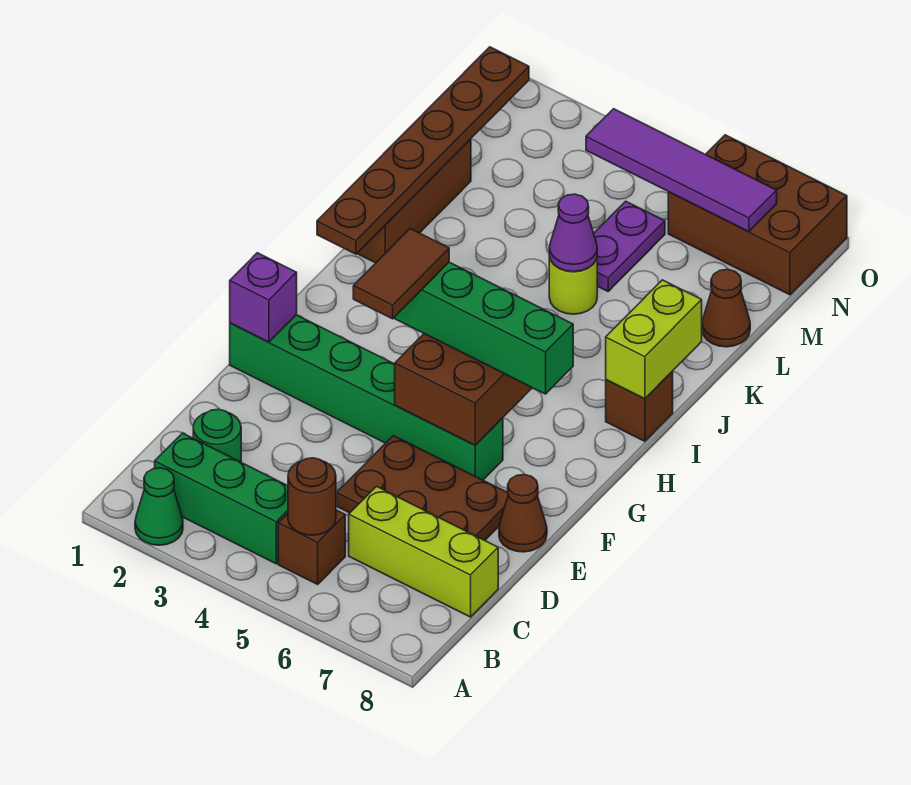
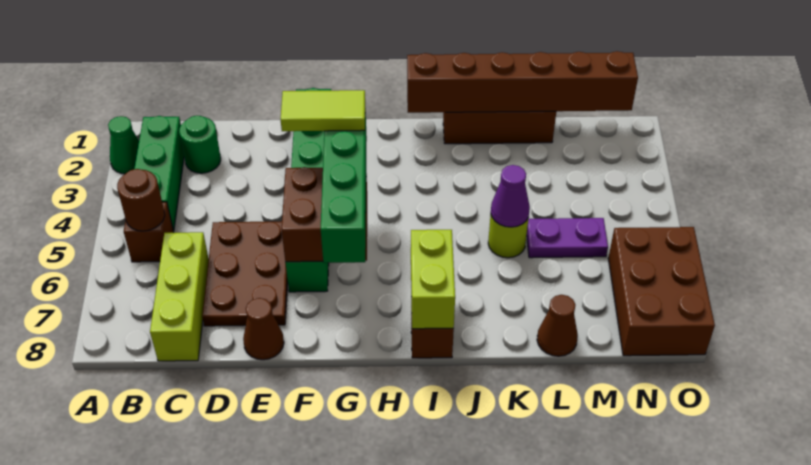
purple brick F1 level 2 -> none
brown tile F4:G4 level 4 -> lime tile F4:G4 level 4
brown plate I1:N1 level 2 -> brown brick I1:N1 level 2
lime brick I8:J8 level 2 -> lime brick I7:I8 level 2
purple tile N4:N7 level 2 -> none

